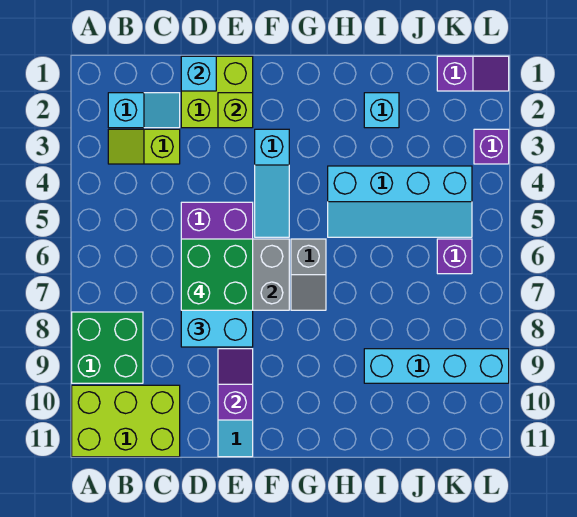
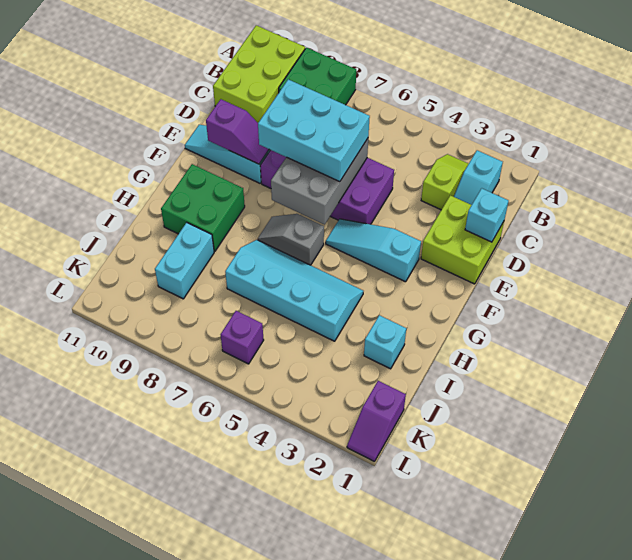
green brick D6:E7 level 4 -> green brick G9:H10 level 1
lime brick E2 level 2 -> none
cyan slope H4:K5 level 1 top 4 -> cyan slope H4:I7 level 1 top I
cyan brick I9:L9 level 1 -> cyan brick I9:J9 level 1
purple brick L3 level 1 -> none

